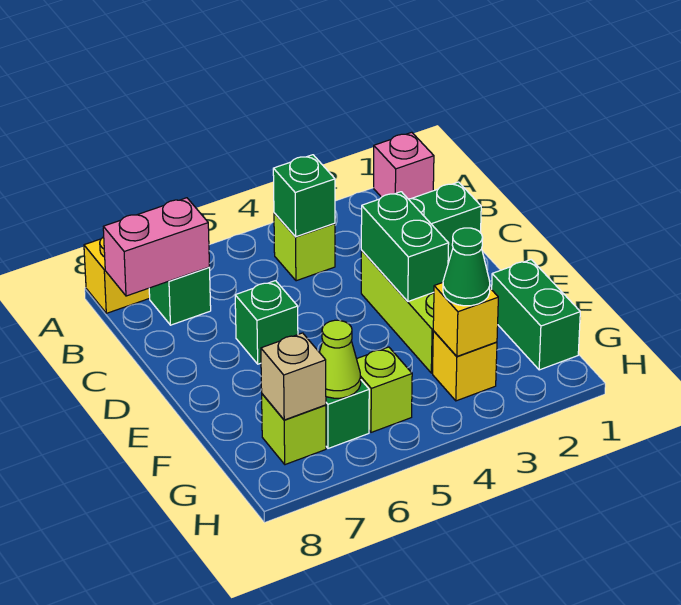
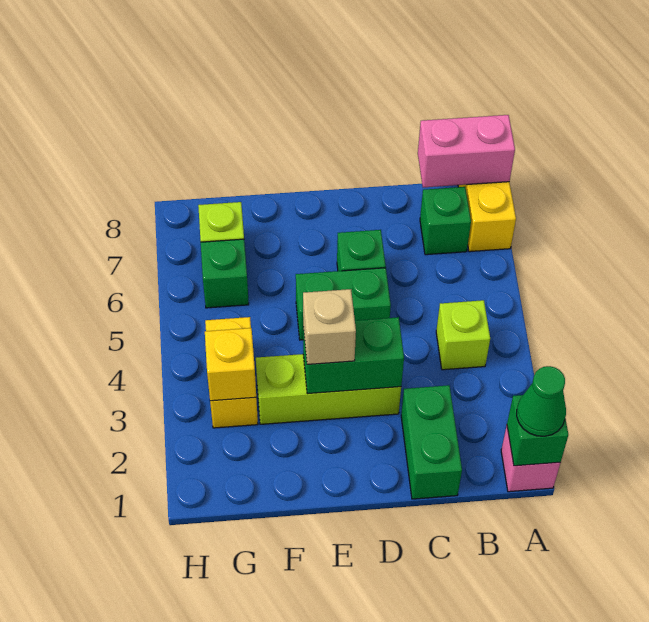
green brick B4 level 2 -> green brick A1 level 2
pink brick B7:B8 level 2 -> pink brick A8:B8 level 2
green brick F1:G1 level 1 -> green brick D5:E5 level 1
yellow brick G3 level 1 -> yellow brick G3:G4 level 1
green cone G3 level 3 -> green cone A1 level 3
lime brick G5 level 1 -> none
lime cone G6 level 2 -> none
tan brick G7 level 2 -> tan brick E3 level 3

